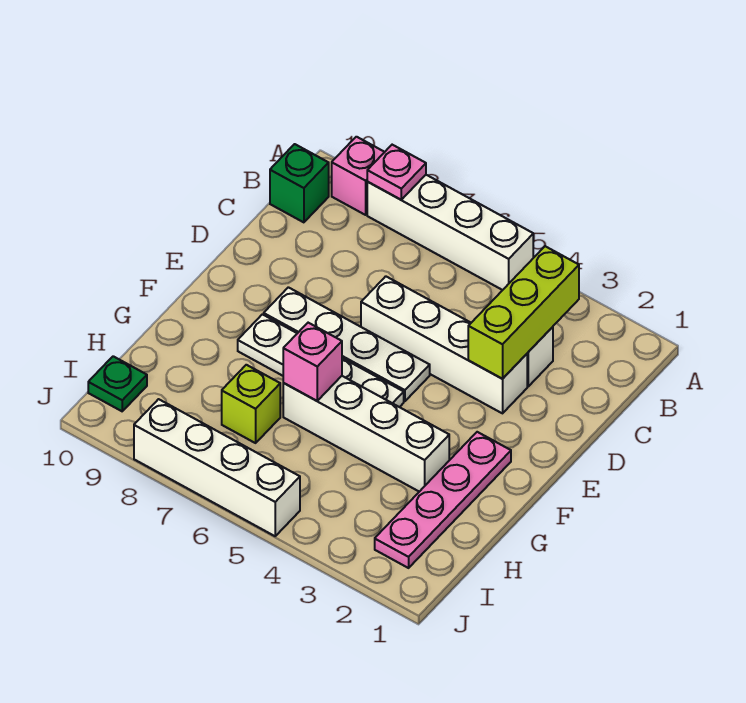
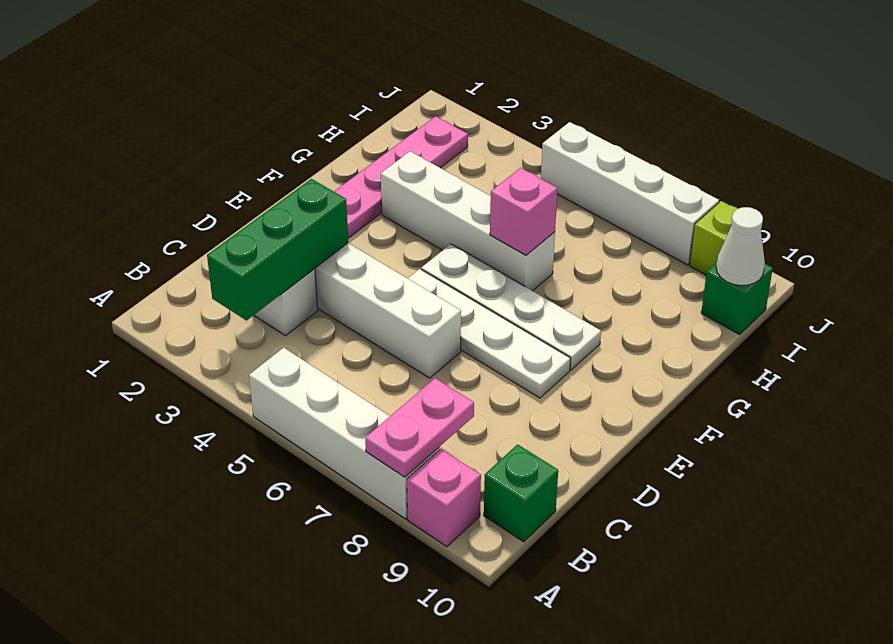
pink plate A8 level 2 -> pink plate A8:B8 level 2
lime brick B3:D3 level 2 -> green brick B3:D3 level 2
lime brick H7 level 1 -> lime brick J9 level 1
green plate I10 level 1 -> green brick I10 level 1
none -> white cone I10 level 2

